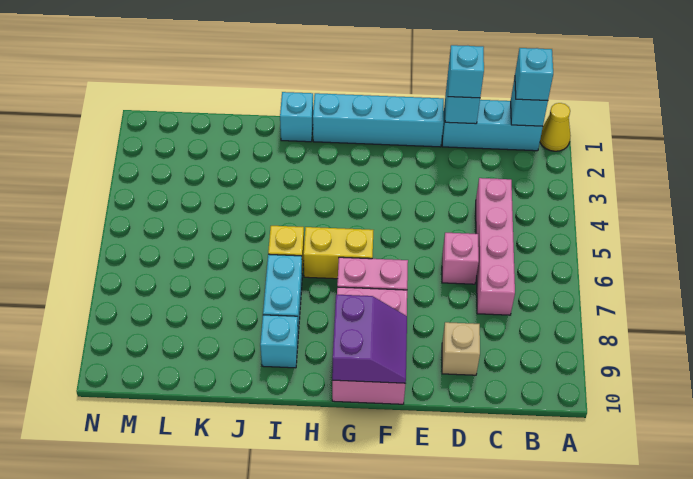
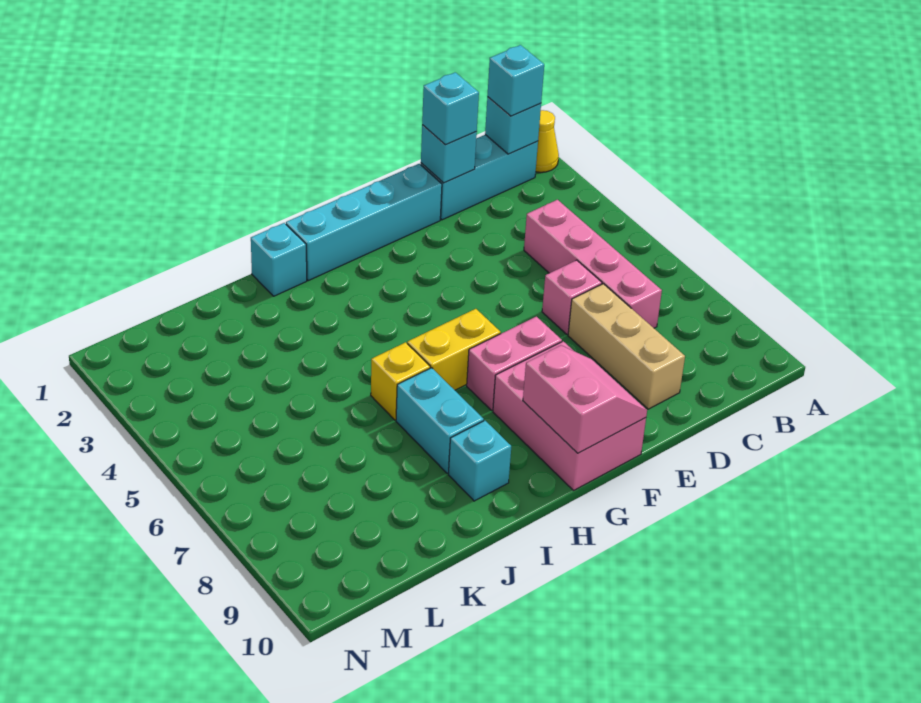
tan brick D9 level 1 -> tan brick D7:D9 level 1
purple slope F9:G10 level 2 top G -> pink slope F9:G10 level 2 top G

